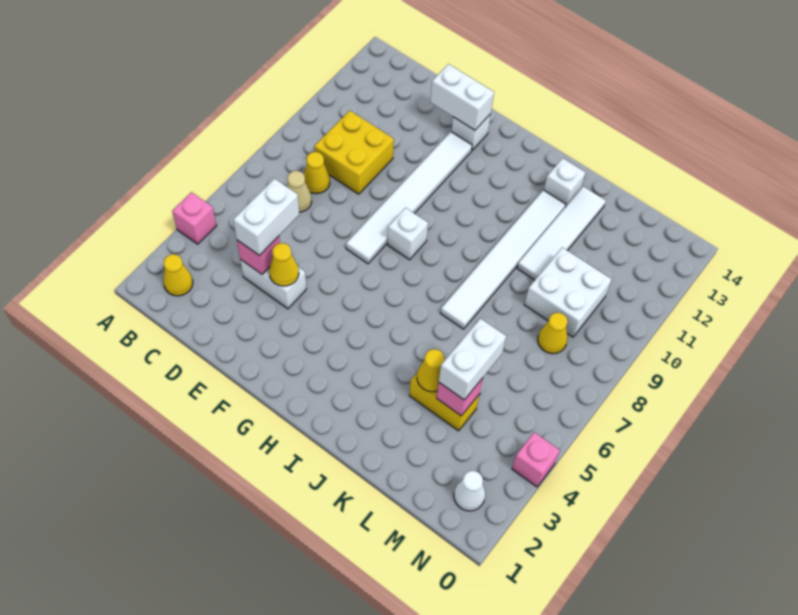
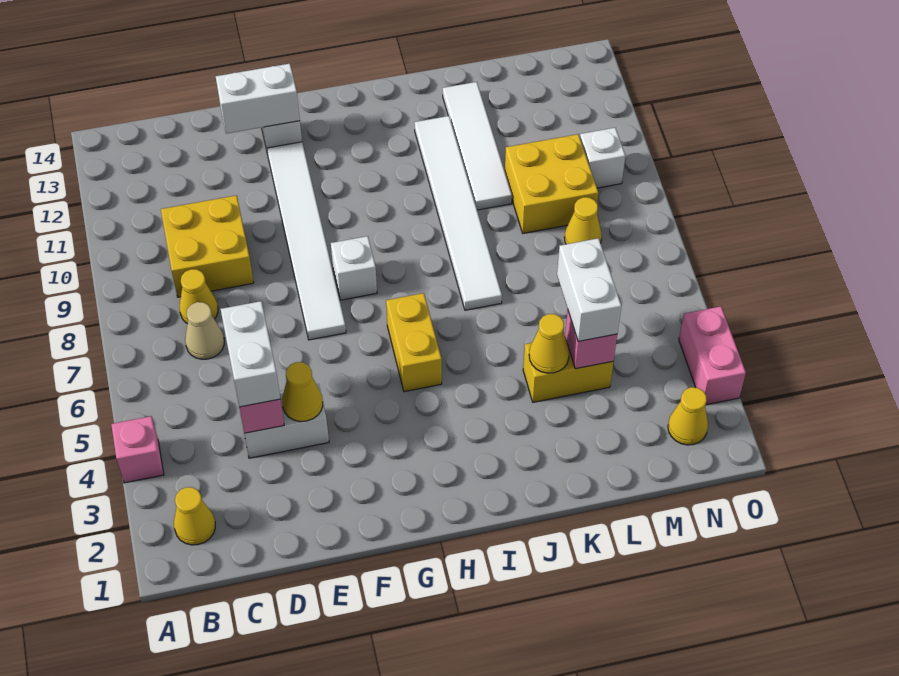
none -> yellow brick H5:H6 level 1
white brick J13 level 1 -> white brick N10 level 1
white brick L9:M10 level 1 -> yellow brick L9:M10 level 1
white cone N2 level 1 -> yellow cone N2 level 1
pink brick O4 level 1 -> pink brick O3:O4 level 1

